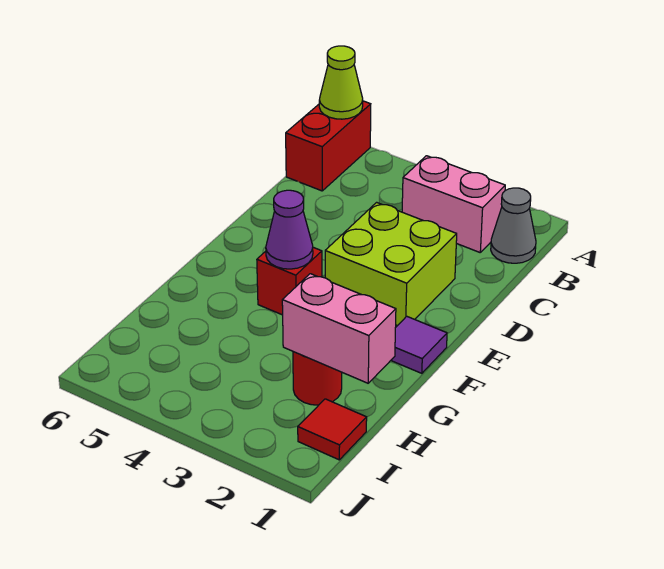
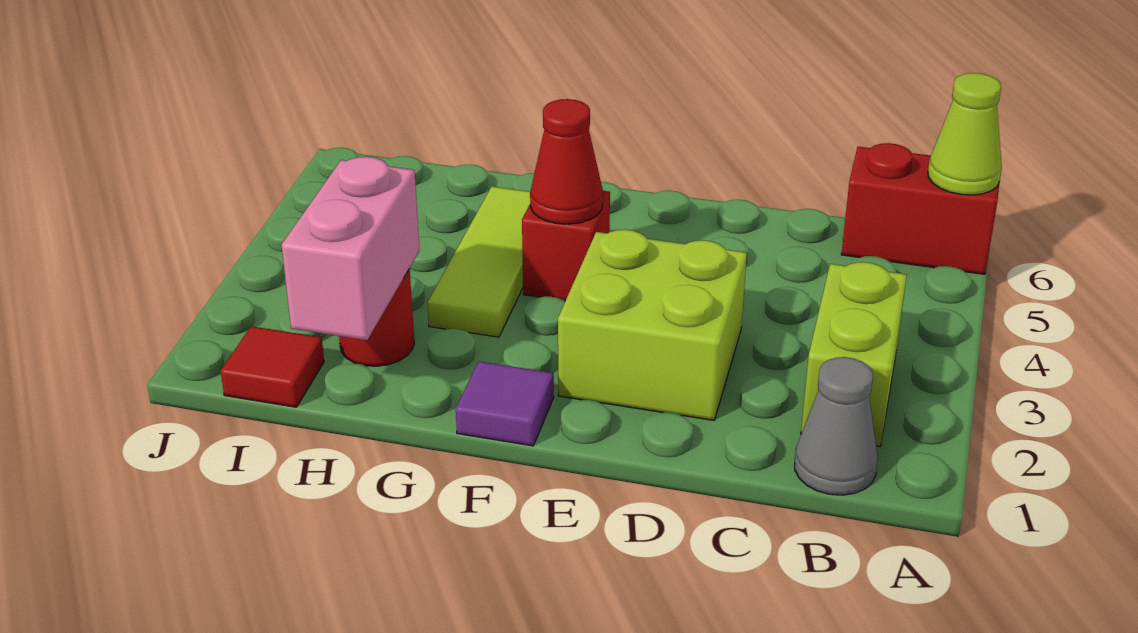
pink brick B2:B3 level 1 -> lime brick B2:B3 level 1
purple cone F4 level 2 -> red cone F4 level 2
none -> lime tile G3:G5 level 1

